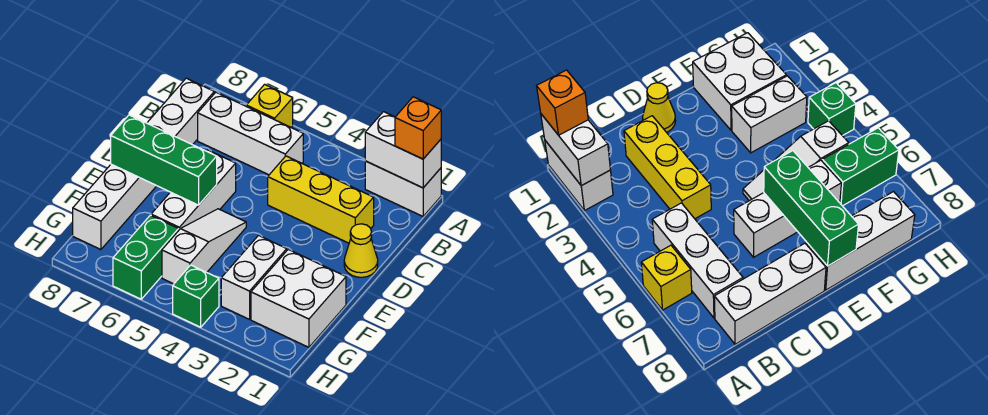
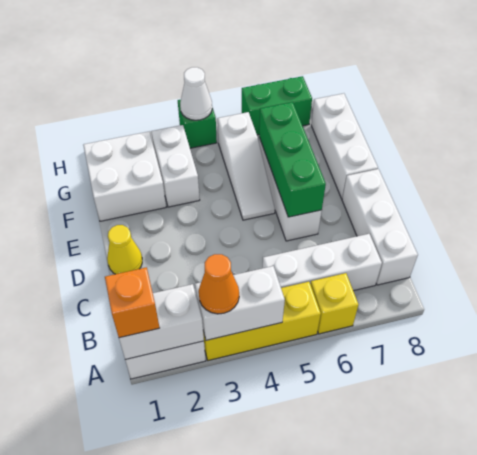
none -> white brick A3:A4 level 2
none -> orange cone A3 level 3
yellow brick C2:C4 level 1 -> yellow brick A3:A5 level 1
green brick E6:E8 level 2 -> green brick D6:F6 level 2
green brick G6:H6 level 1 -> green brick H6:H7 level 1
none -> white cone H4 level 2

